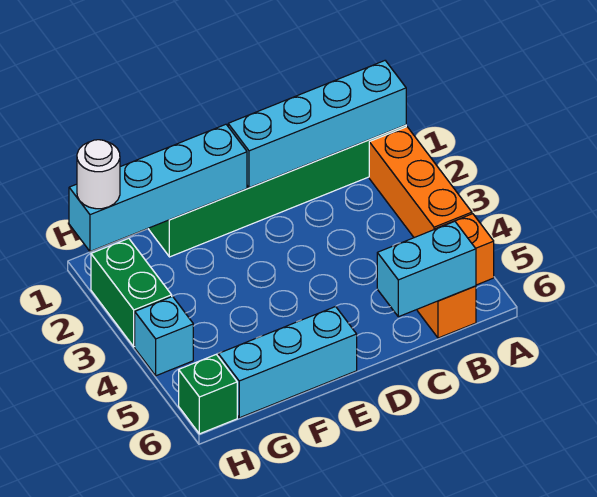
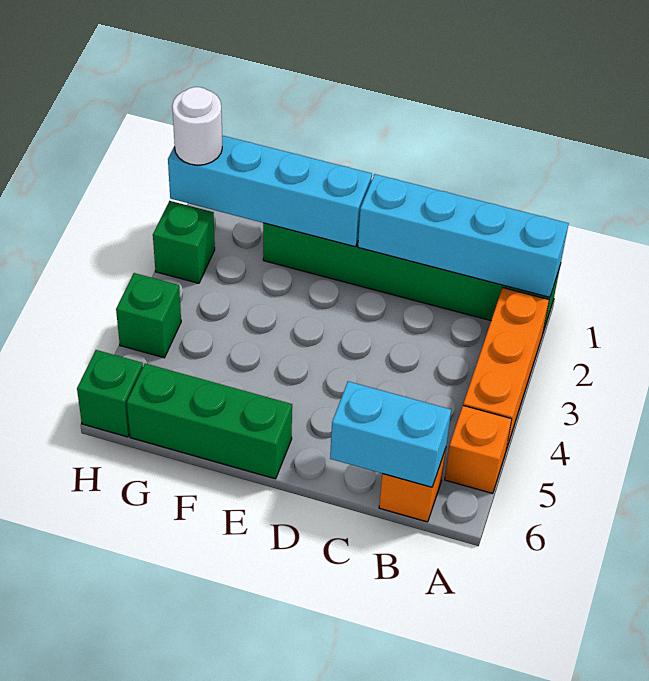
cyan brick E6:G6 level 1 -> green brick E6:G6 level 1
green brick H2:H3 level 1 -> green brick H2 level 1
cyan brick H4 level 1 -> green brick H4 level 1

